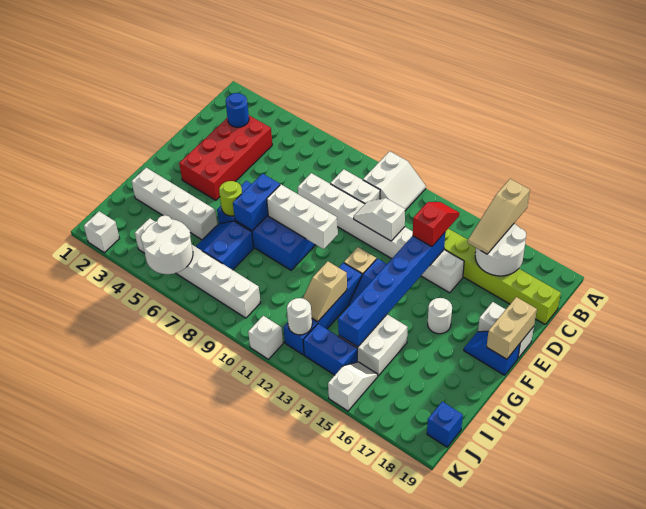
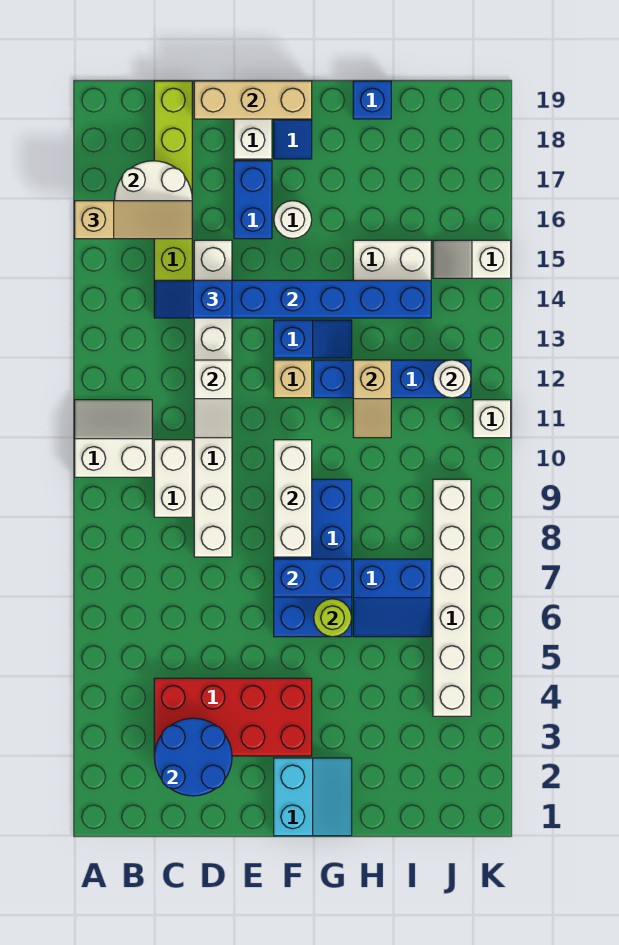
blue round brick C3 level 2 -> blue round brick C2:D3 level 2
red slope C14:D14 level 3 top D -> blue slope C14:D14 level 3 top D
tan brick E19:F19 level 2 -> tan brick D19:F19 level 2
none -> cyan slope F1:G2 level 1 top F
white brick H2:H5 level 1 -> none
tan slope H12:I12 level 2 top H -> tan slope H11:H12 level 2 top 12
white round brick J5:K6 level 2 -> none
blue brick J13:J14 level 1 -> blue brick E16:E17 level 1
blue brick J19 level 1 -> blue brick H19 level 1
white brick K2 level 1 -> none

